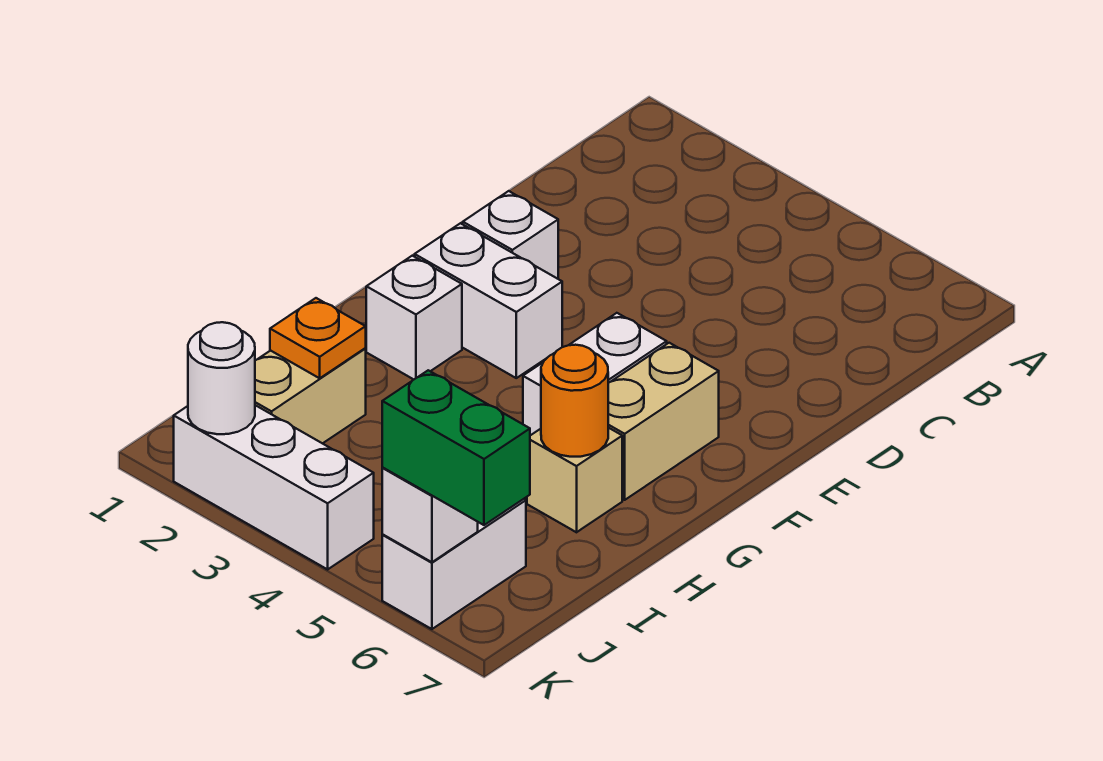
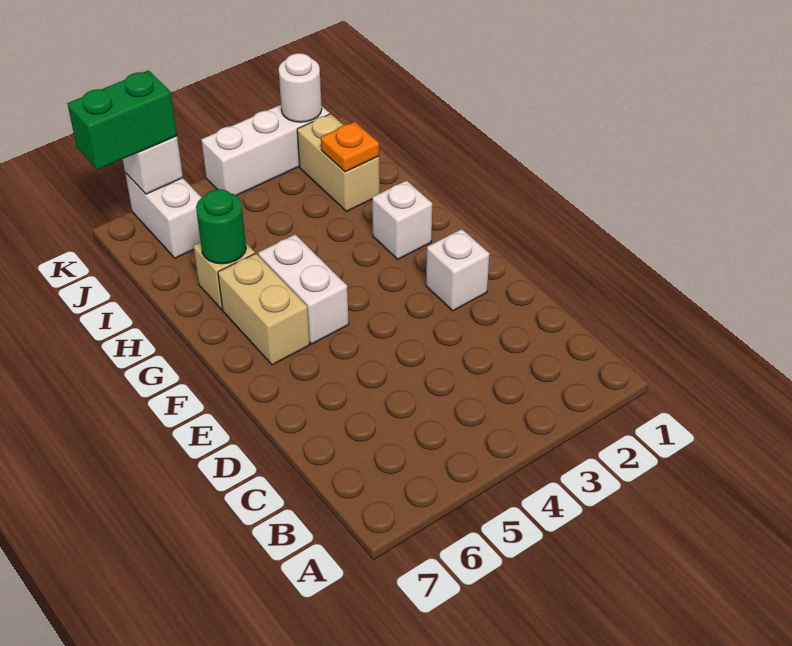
white brick F2:F3 level 1 -> none
orange round brick H6 level 2 -> green round brick H6 level 2

